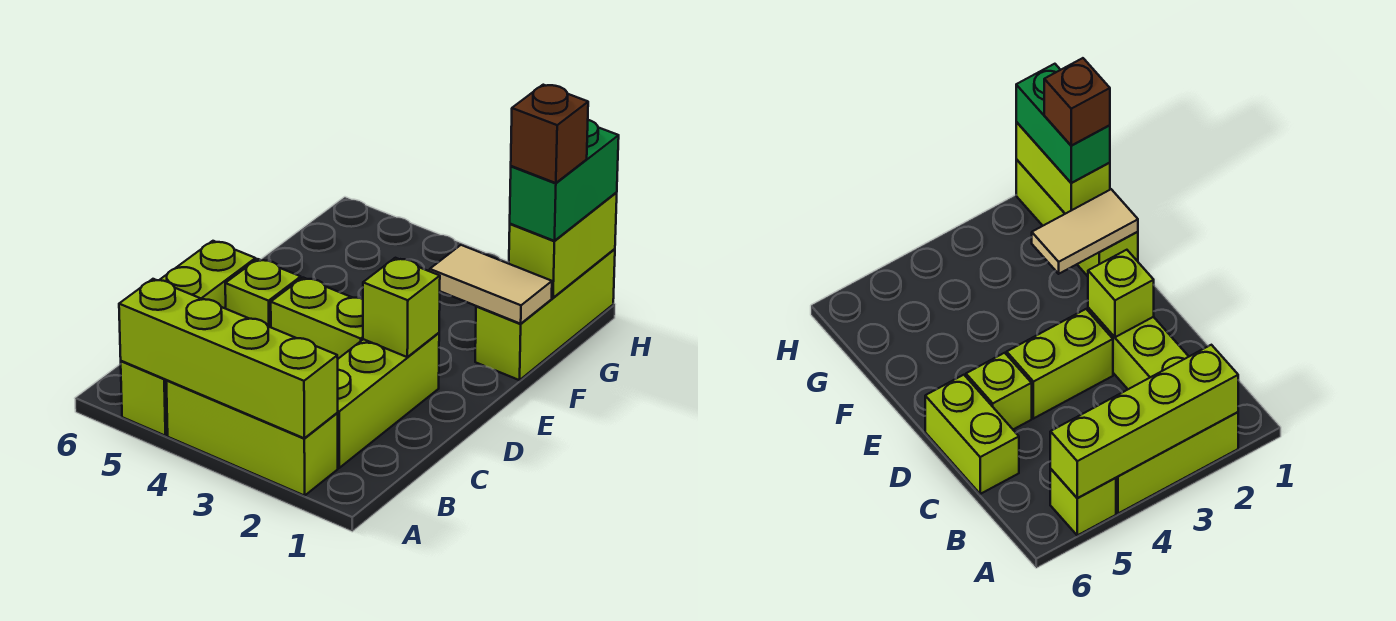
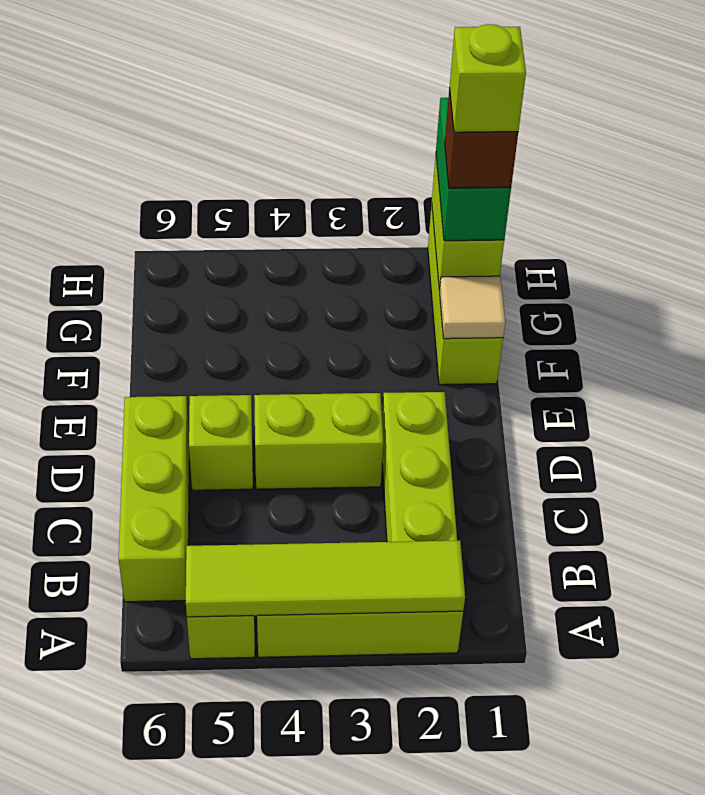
lime brick A2:A5 level 2 -> lime tile A2:A5 level 2
lime brick C6:D6 level 1 -> lime brick B6:D6 level 1
lime brick D2 level 2 -> lime brick G1 level 5
tan tile F1:F2 level 2 -> tan tile F1 level 2

